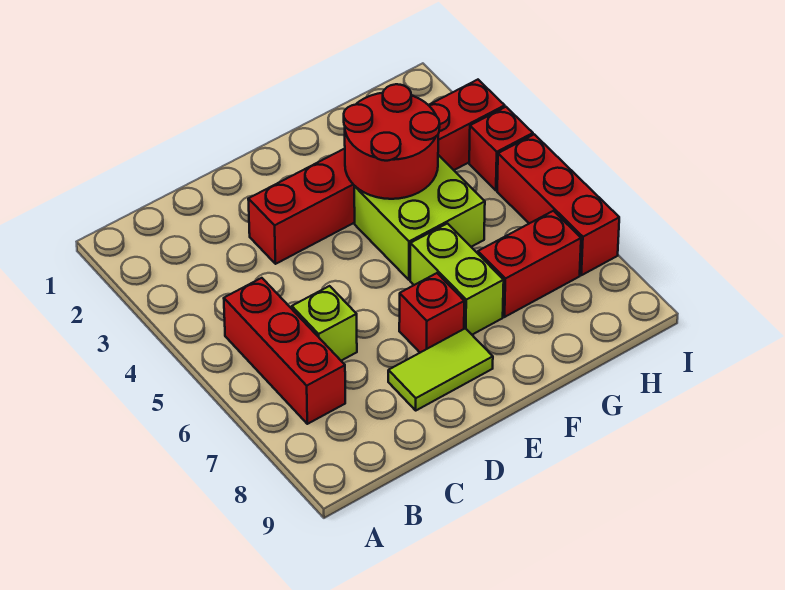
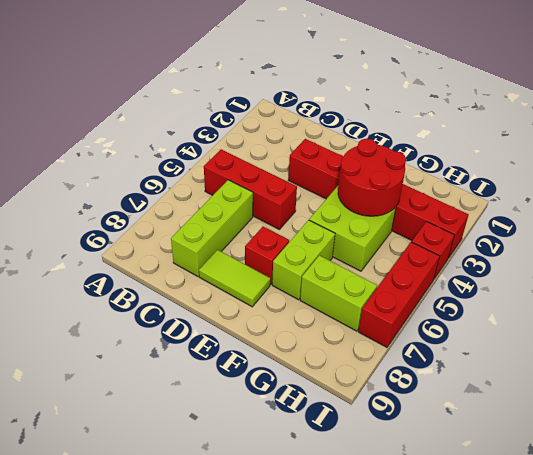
red brick B5:B7 level 1 -> red brick B5:D5 level 1
lime brick C6 level 1 -> lime brick C6:C8 level 1
red brick G7:H7 level 1 -> lime brick G7:H7 level 1

